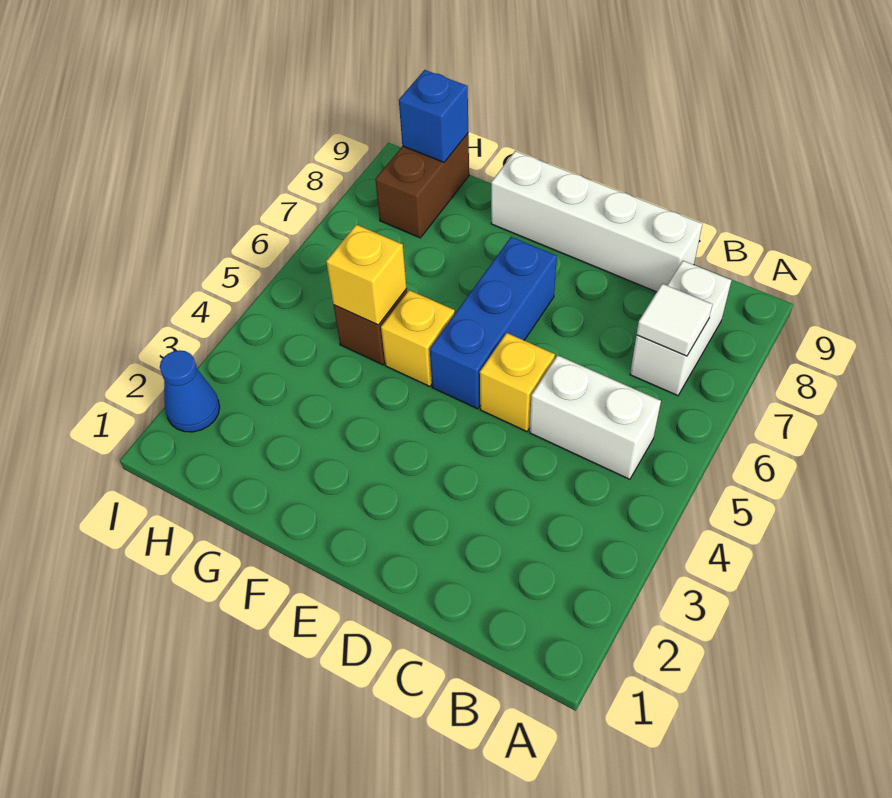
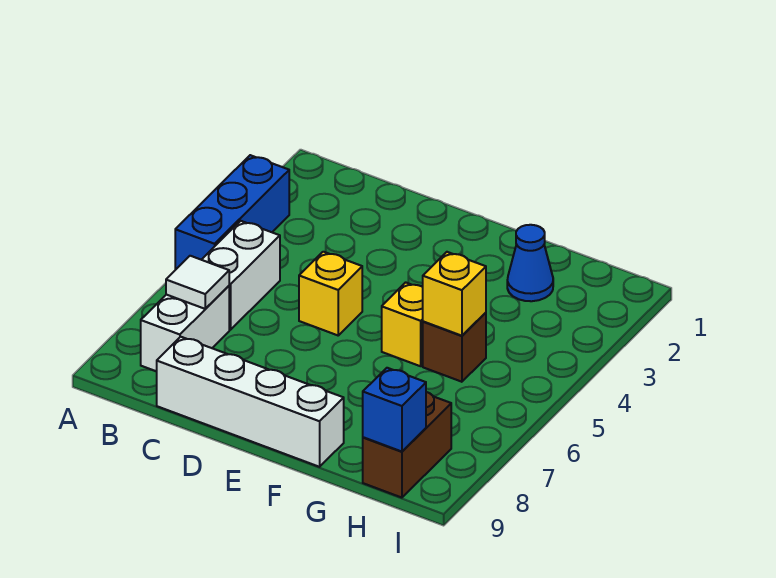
white brick B5:C5 level 1 -> white brick B5:B6 level 1
blue brick E5:E7 level 1 -> blue brick A3:A5 level 1
blue cone I2 level 1 -> blue cone G2 level 1

